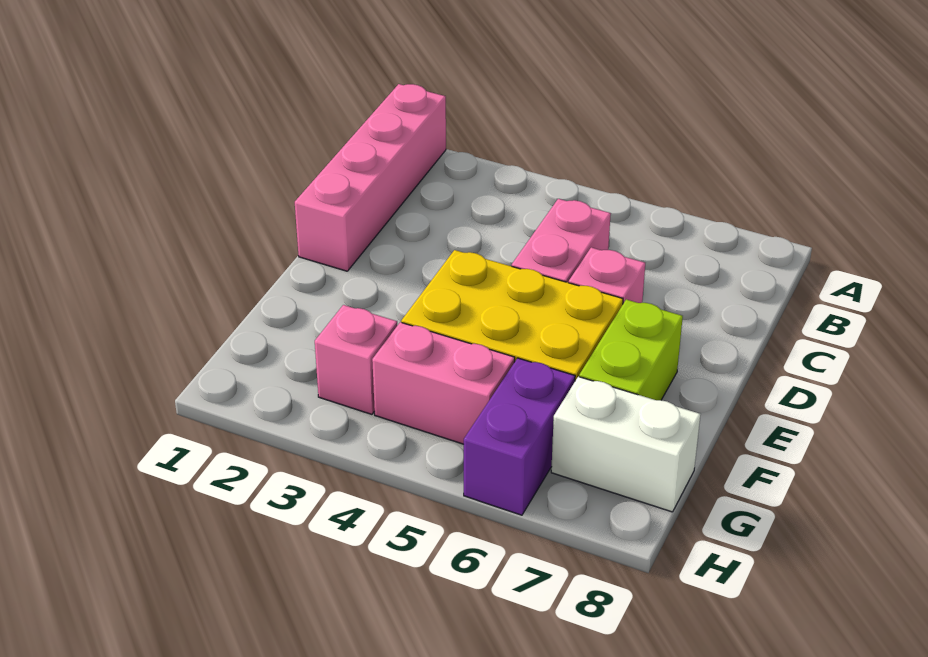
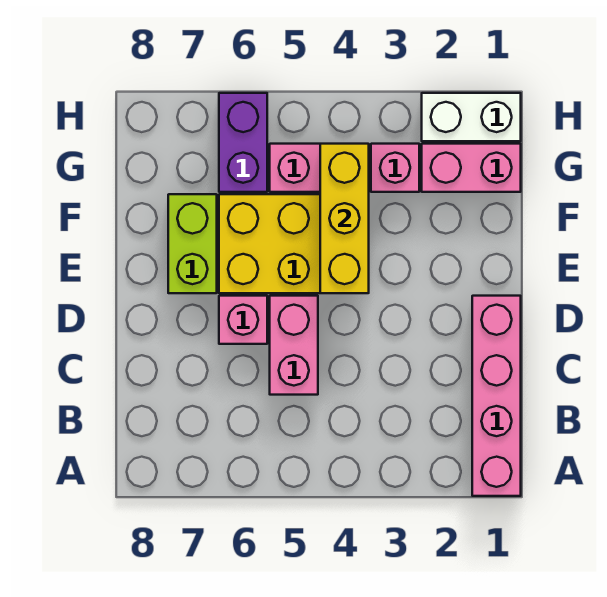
none -> yellow brick E4:G4 level 2
none -> pink brick G1:G2 level 1
white brick G7:G8 level 1 -> white brick H1:H2 level 1

